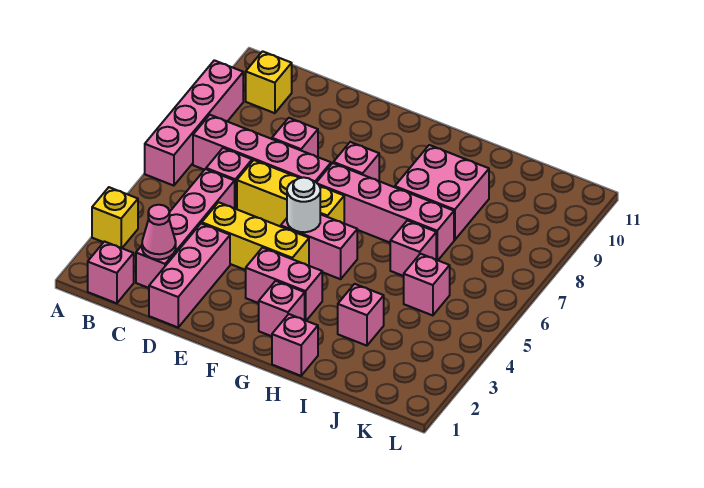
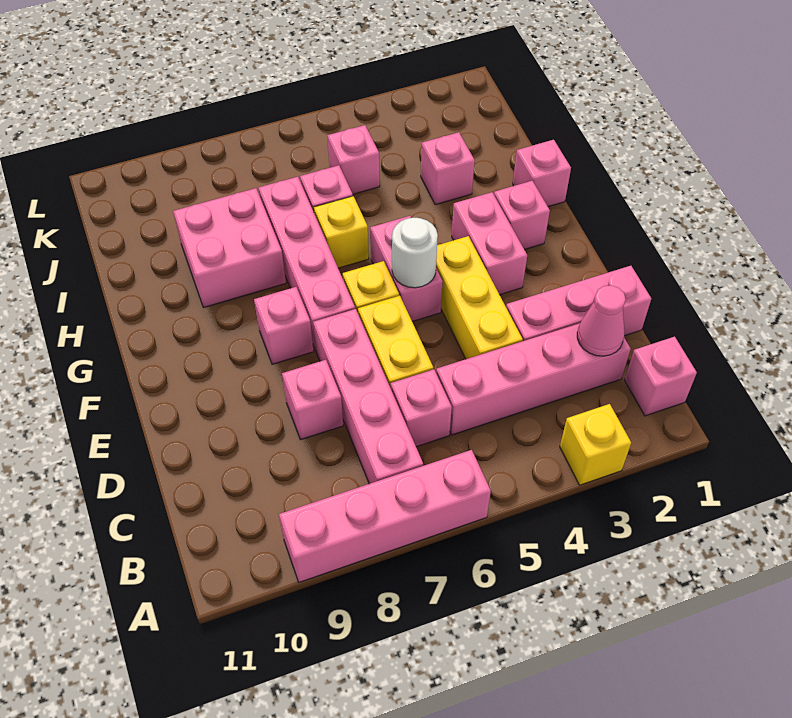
yellow brick B10 level 1 -> yellow brick H6 level 1

